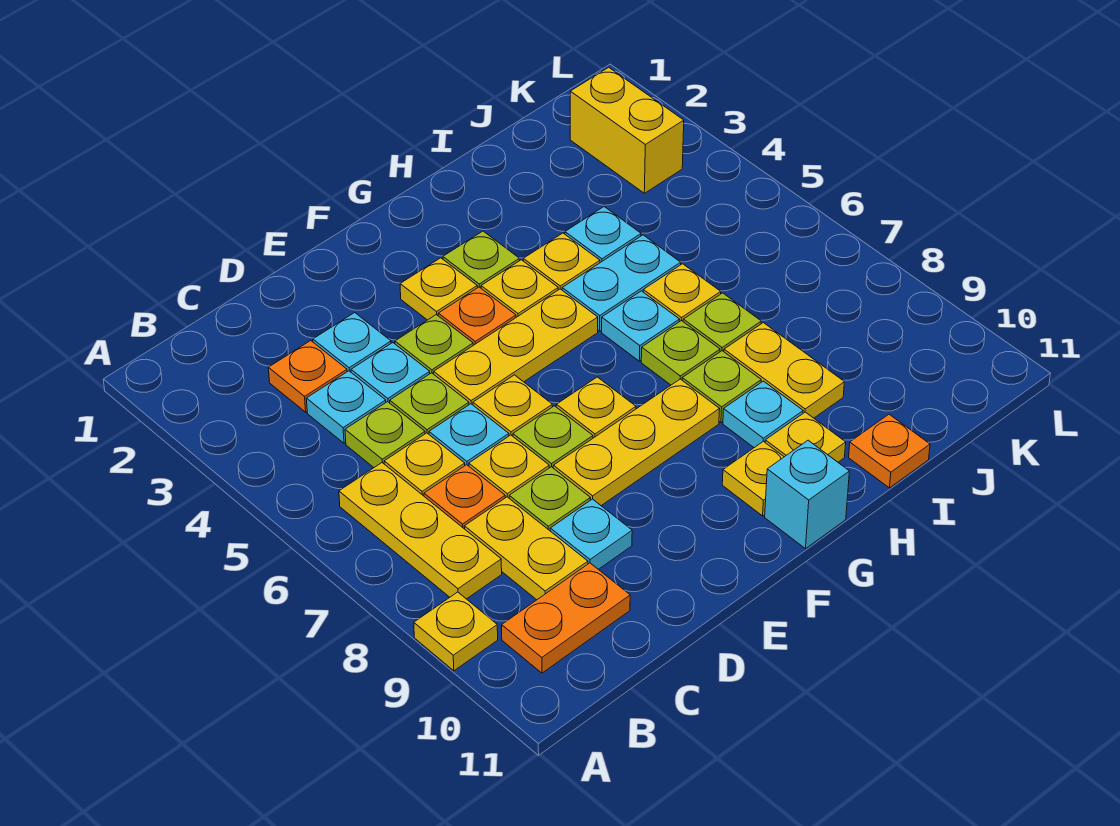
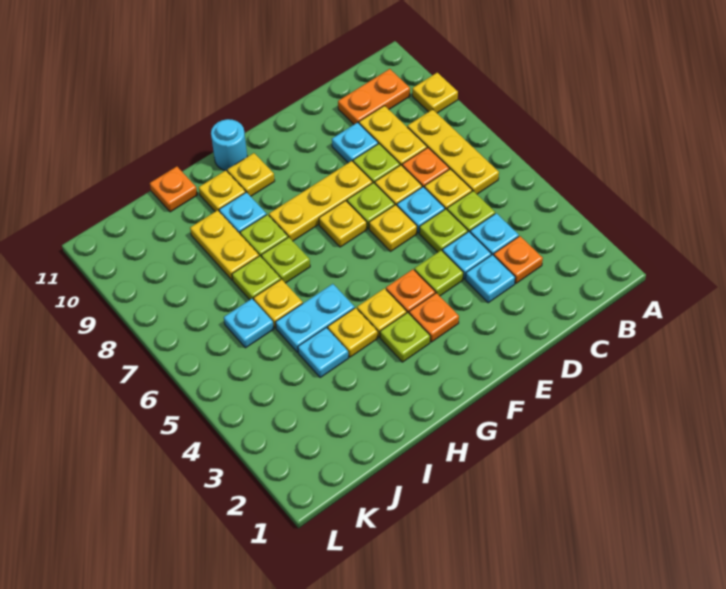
yellow plate E5:G5 level 1 -> none
yellow plate F3 level 1 -> orange plate F3 level 1
cyan brick G11 level 1 -> cyan round brick G11 level 1
cyan plate H6 level 1 -> cyan plate J6 level 1
yellow brick K2:K3 level 1 -> none

